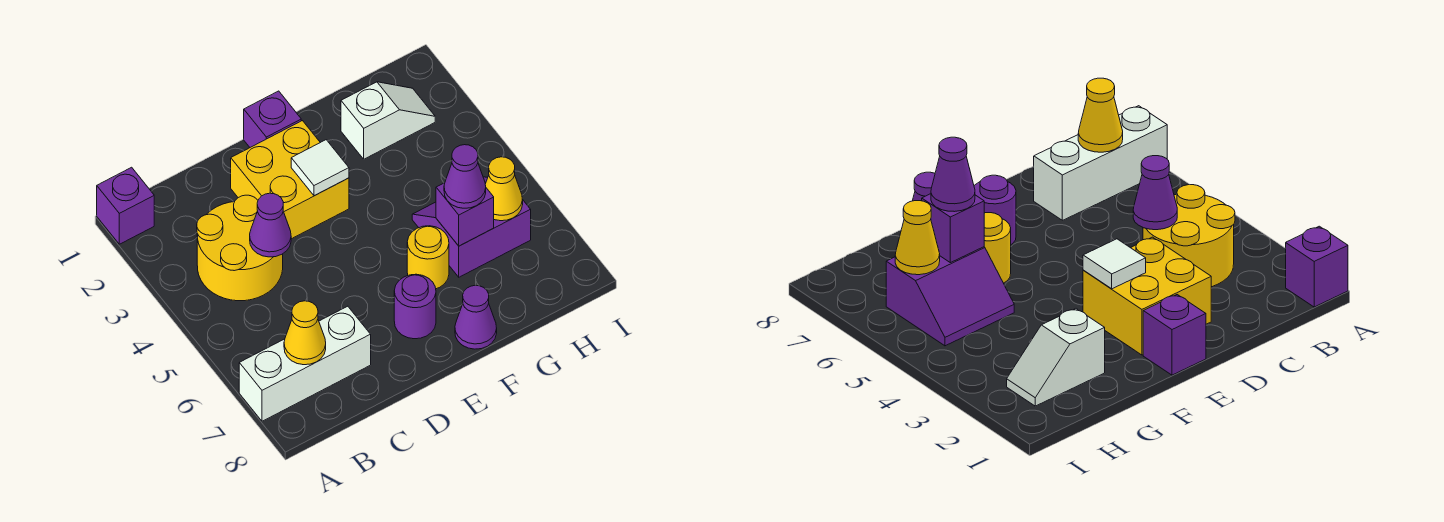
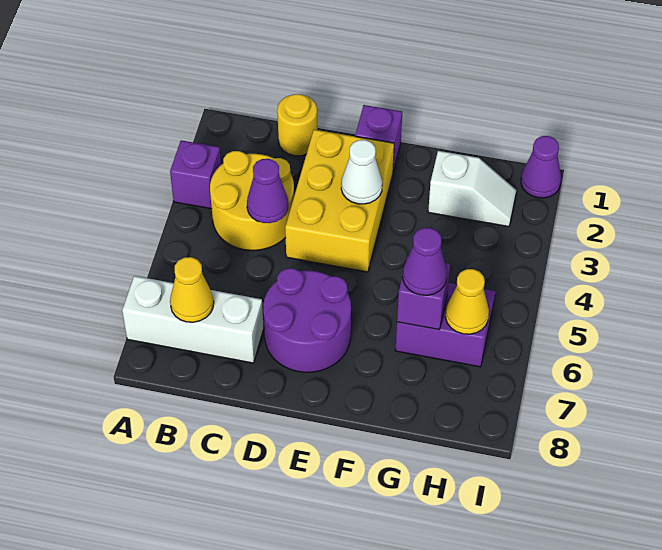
purple brick A1 level 1 -> purple brick A3 level 1
yellow brick D2:E3 level 1 -> yellow brick D2:E4 level 1
white tile E3 level 2 -> white cone E3 level 2
purple round brick E7 level 1 -> purple round brick D6:E7 level 1
yellow round brick F6 level 1 -> yellow round brick C1 level 1
purple cone F8 level 1 -> purple cone I1 level 1

